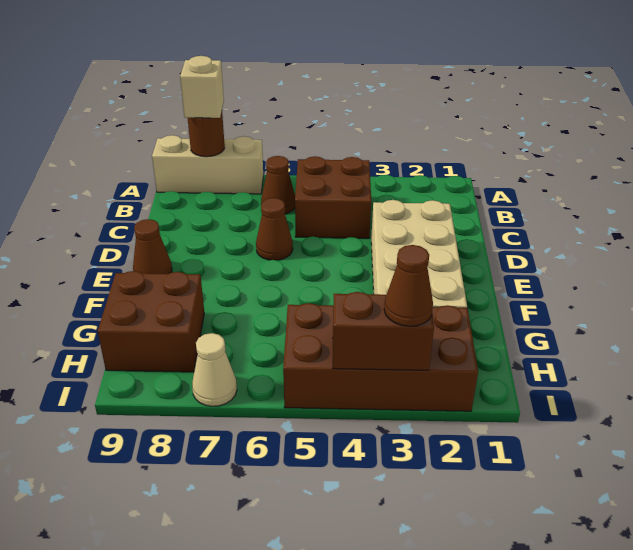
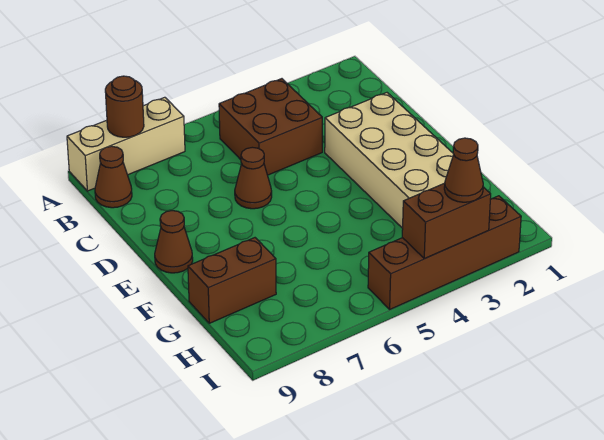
tan brick A8 level 3 -> none
brown cone B6 level 1 -> brown cone B9 level 1
brown brick G8:H9 level 1 -> brown brick G8:G9 level 1
brown brick H2:I5 level 1 -> brown brick I2:I5 level 1
tan cone I7 level 1 -> none

